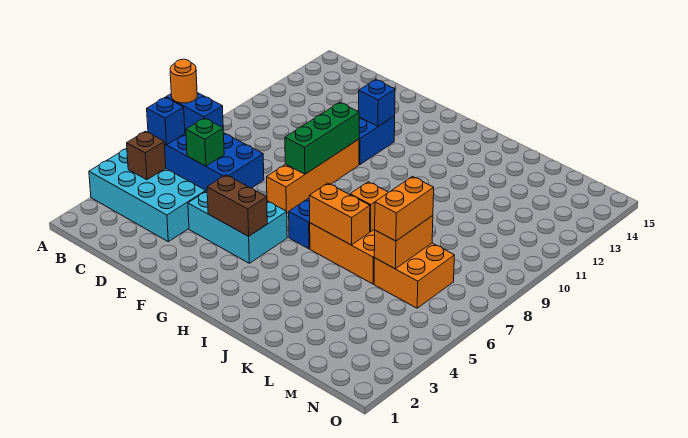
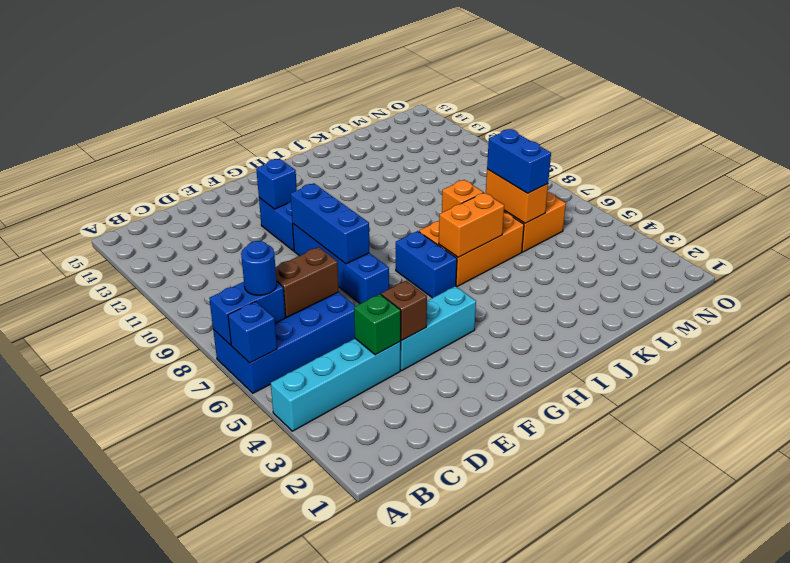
cyan brick A3:D4 level 1 -> cyan brick A4:D4 level 1
orange round brick A7 level 3 -> none
brown brick B4 level 2 -> brown brick E4 level 2
none -> blue round brick B7 level 3
green brick C6 level 2 -> green brick D4 level 2
cyan brick E4:G5 level 1 -> cyan brick E4:G4 level 1
brown brick F4:G4 level 2 -> brown brick C7:D7 level 2
orange brick F7:F10 level 1 -> blue brick F7:F10 level 1
green brick F8:F10 level 2 -> blue brick F8:F10 level 2
orange brick L6:L7 level 3 -> blue brick L6:L7 level 3

